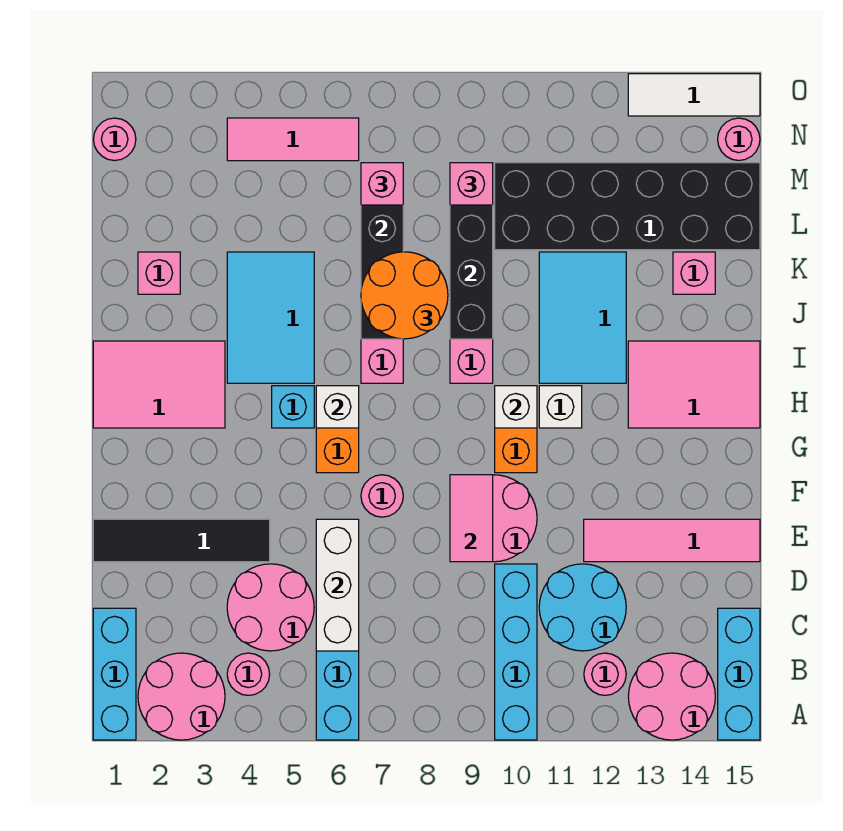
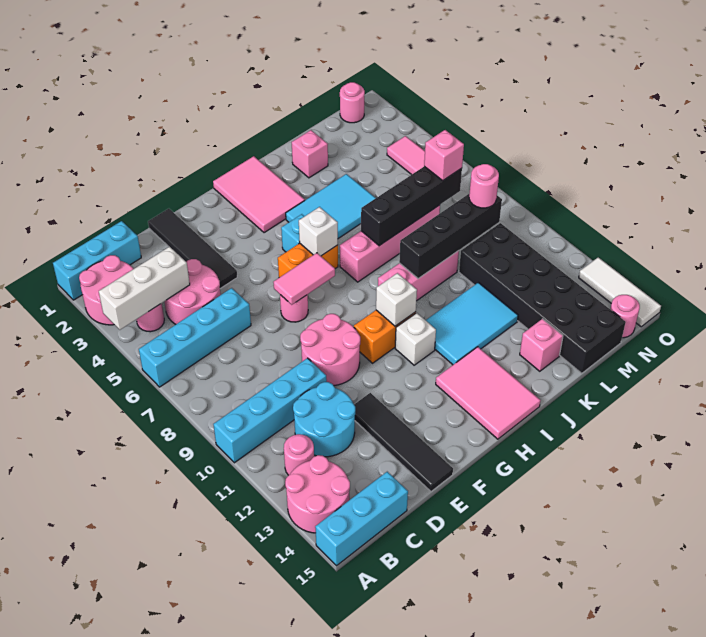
white brick C6:E6 level 2 -> white brick A4:C4 level 2
pink tile E9:F9 level 2 -> pink tile F7:G7 level 2
pink tile E12:E15 level 1 -> black tile E12:E15 level 1
orange round brick J7:K8 level 3 -> none
pink brick M9 level 3 -> pink round brick M9 level 3

